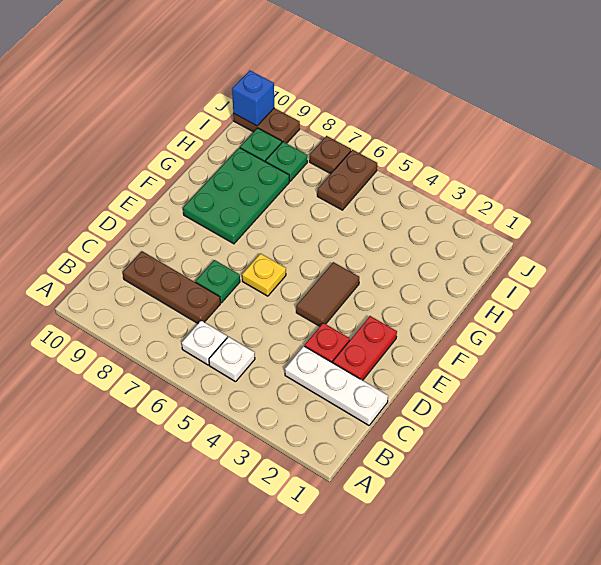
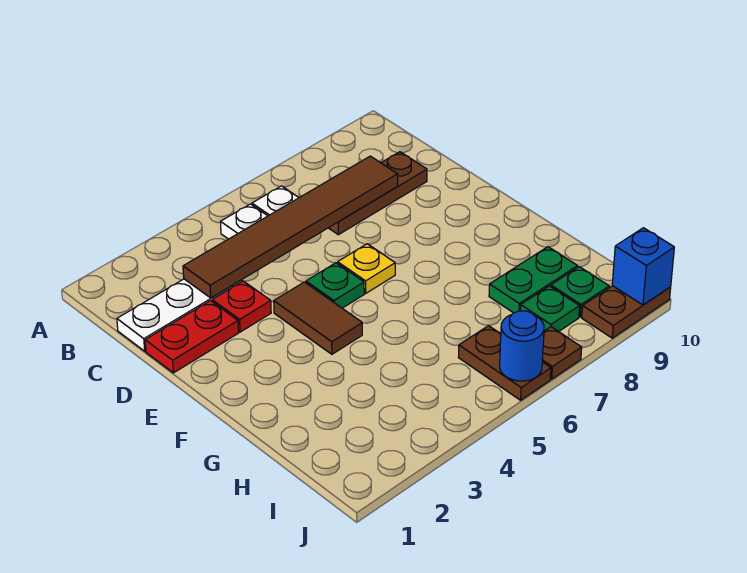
none -> brown tile C3:C8 level 2
red plate D2:E2 level 1 -> red plate D1:D2 level 1
green plate D7 level 1 -> green plate E5 level 1
green plate F8:H9 level 1 -> green plate H8:H9 level 1
none -> blue round brick J6 level 2

